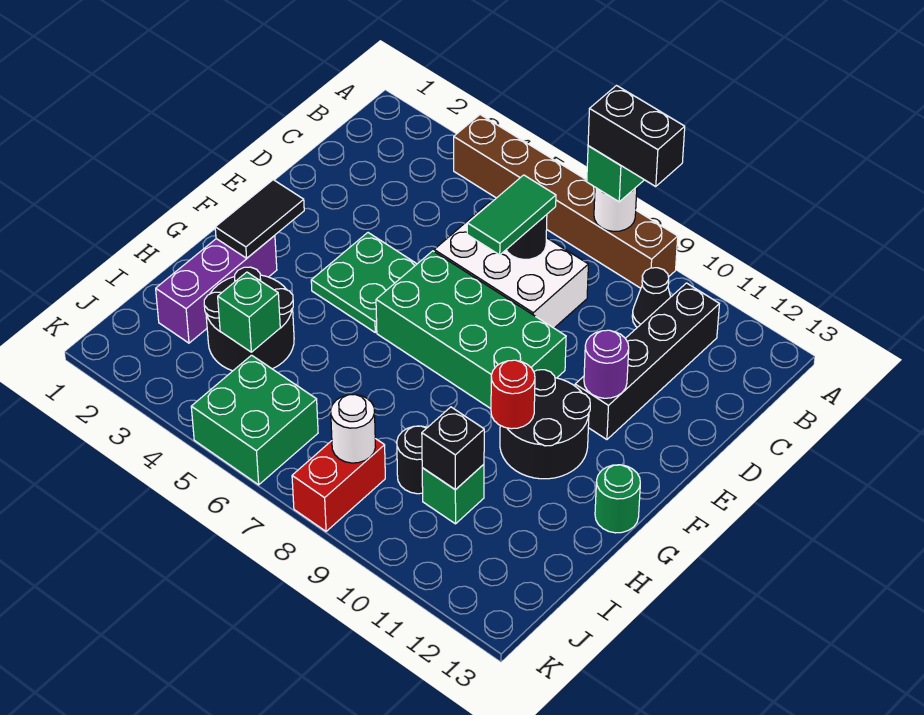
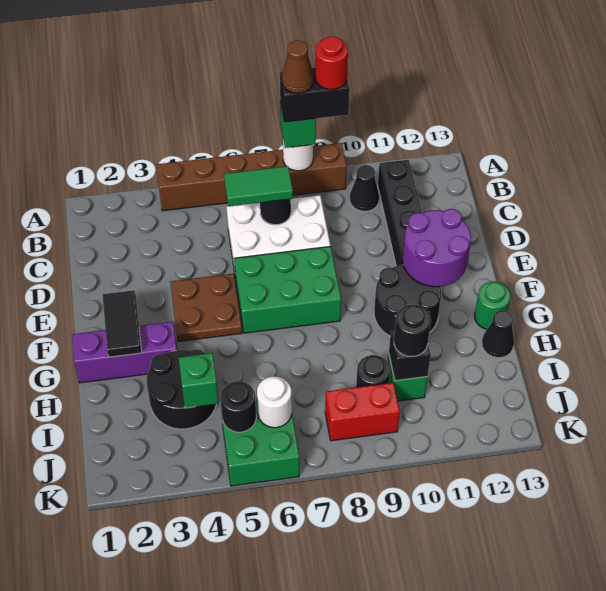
none -> brown cone A8 level 5
green tile C7:D7 level 3 -> green tile C6:C7 level 3
green plate E4:F5 level 1 -> brown plate E4:F5 level 1
green brick E6:F9 level 1 -> green brick E6:F8 level 1
purple round brick E11 level 2 -> purple round brick E11:F12 level 2
purple brick G2:I2 level 1 -> purple brick G1:G3 level 1
red round brick G10 level 2 -> red round brick A9 level 5
none -> black cone H13 level 1
none -> black round brick I10 level 3
none -> black round brick J5 level 2
red brick J8:K8 level 1 -> red brick J8:J9 level 1
white round brick J8 level 2 -> white round brick J6 level 2

